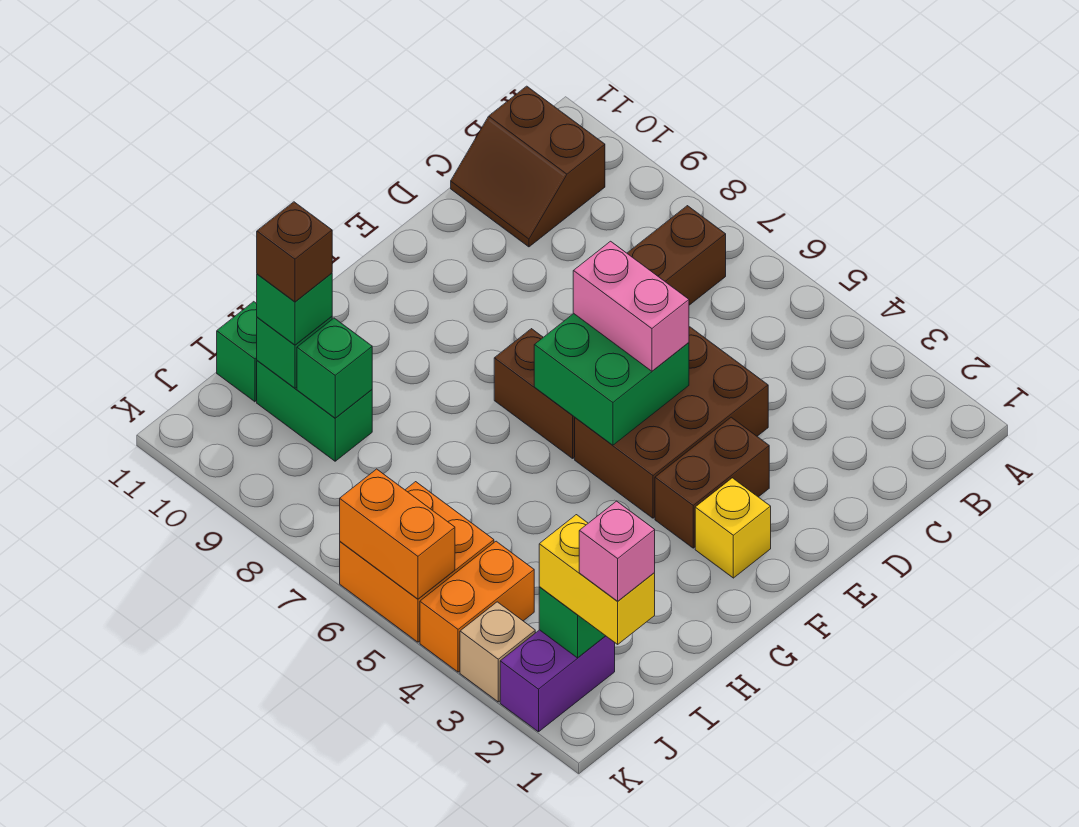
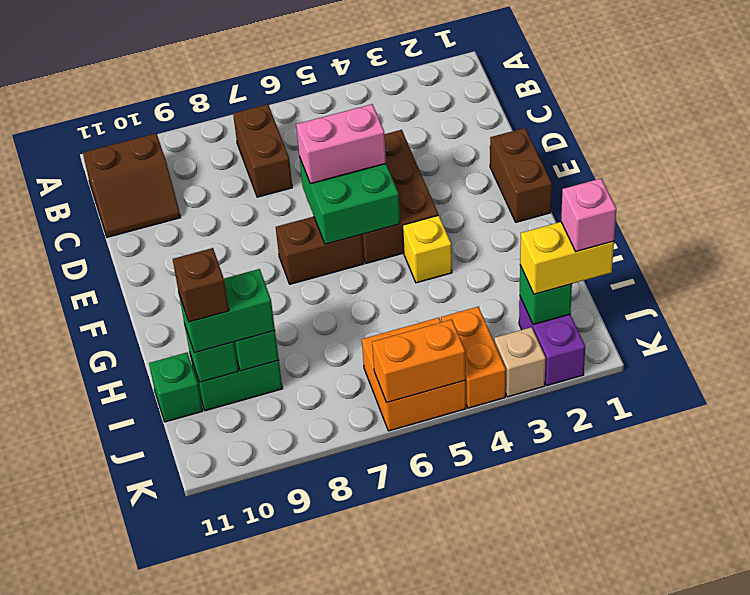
brown brick E3:F3 level 1 -> brown brick E1:F1 level 1
yellow brick F2 level 1 -> yellow brick G4 level 1
green brick I10 level 3 -> green brick I9:I10 level 3

